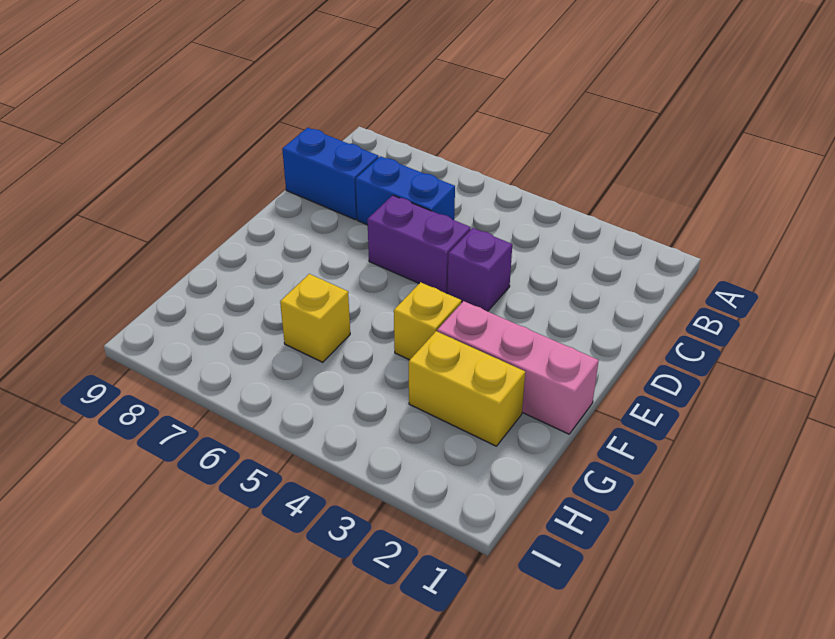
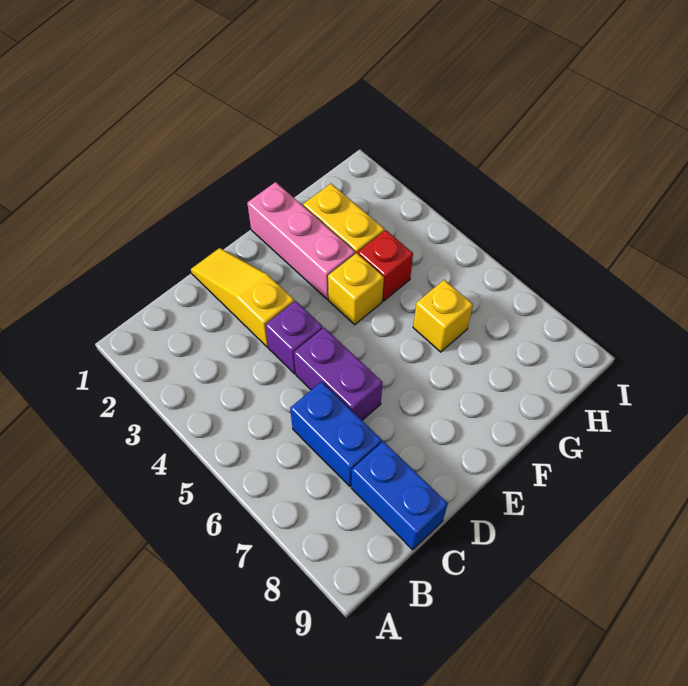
none -> yellow slope D1:D3 level 1 top 3
none -> red brick G4 level 1

